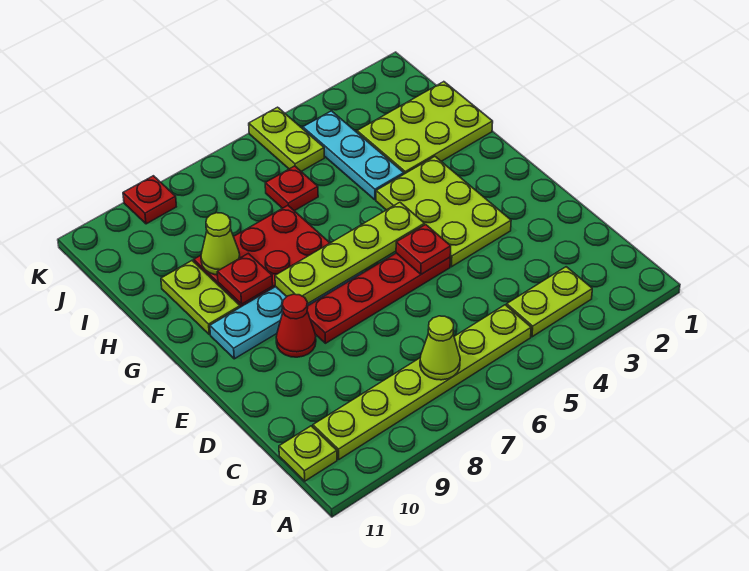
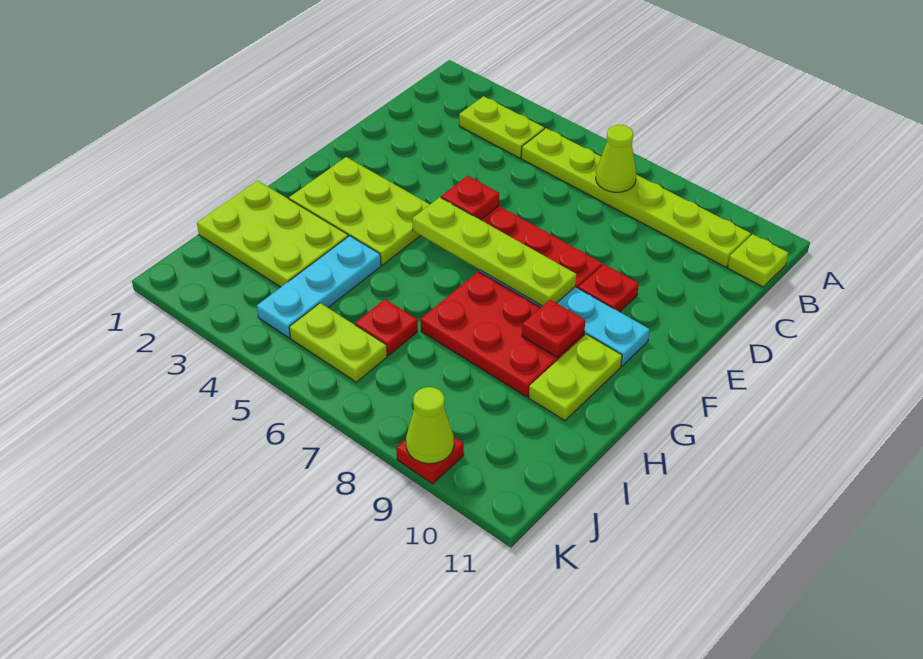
lime plate E3:G4 level 1 -> lime plate F2:G4 level 1
red cone E9 level 1 -> red plate E9 level 1
lime cone H9 level 2 -> lime cone K9 level 2
lime plate J5:K5 level 1 -> lime plate J5:J6 level 1

